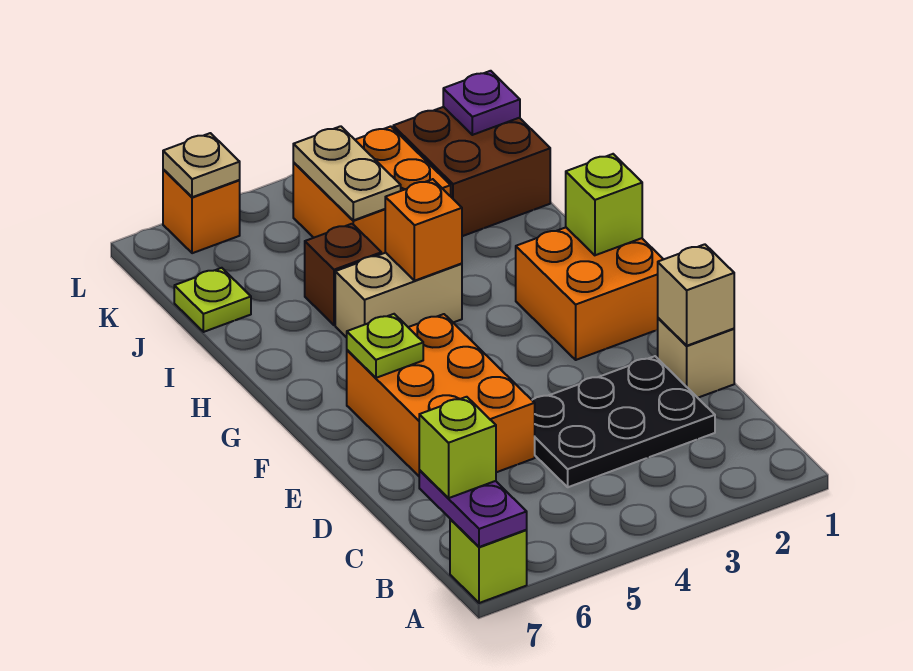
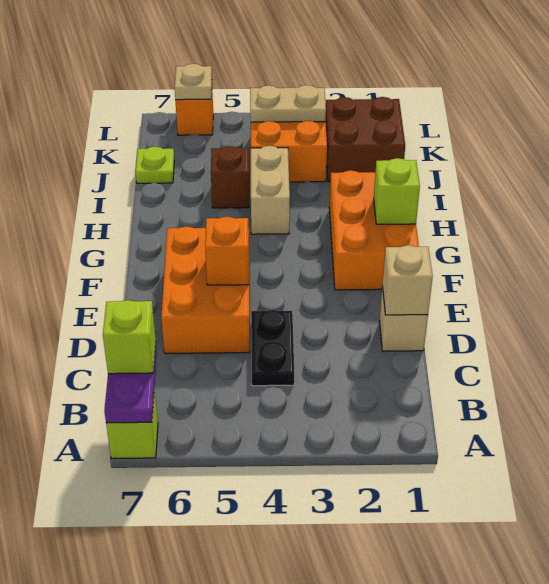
black plate C2:D4 level 1 -> black plate C4:D4 level 1
orange brick F1:G2 level 1 -> orange brick F1:H2 level 1
lime plate F6 level 2 -> none
tan brick H4:H5 level 1 -> tan brick H4:I4 level 1
orange brick H4 level 2 -> orange brick E5 level 2
tan plate J4:K4 level 2 -> tan plate K3:K4 level 2
purple plate K1 level 2 -> none

